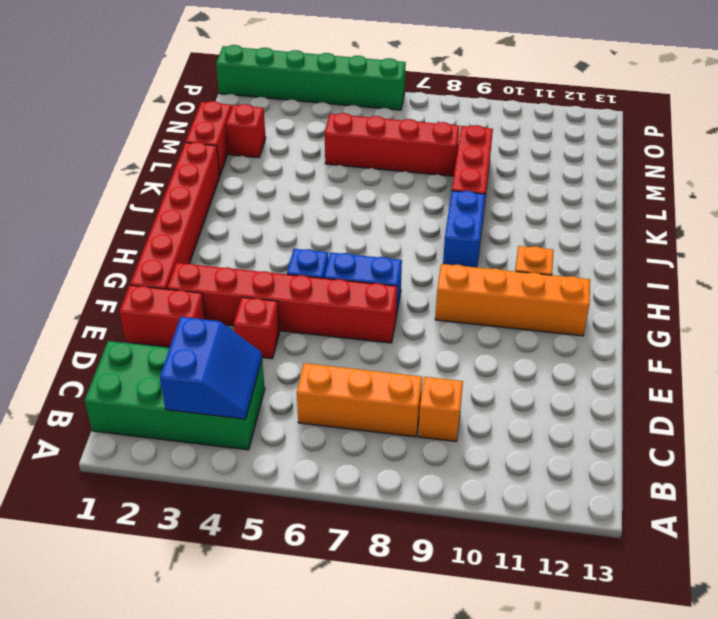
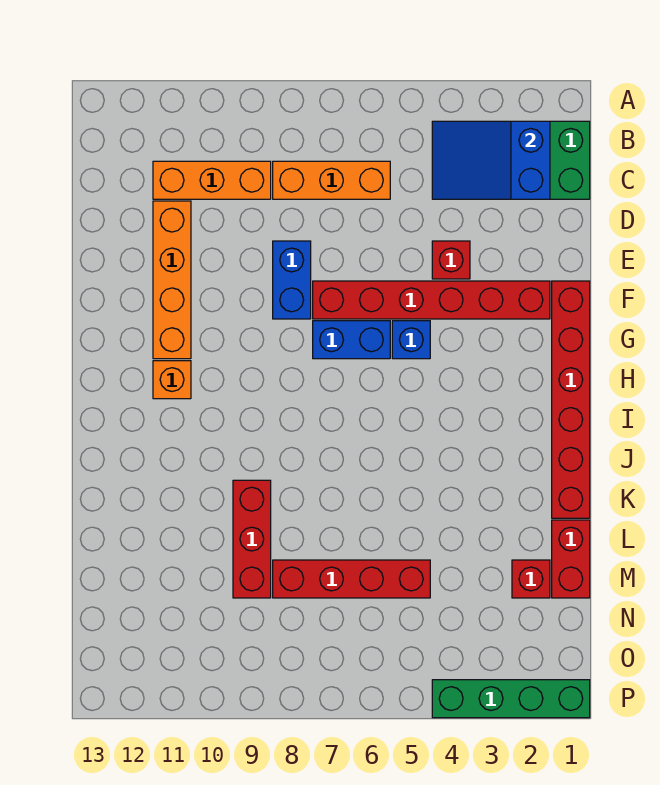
blue slope B3:C4 level 2 top 3 -> blue slope B2:C4 level 2 top 2
orange brick C9 level 1 -> orange brick C9:C11 level 1
red brick E1:E2 level 1 -> none
orange brick G9:G12 level 1 -> orange brick D11:G11 level 1
blue brick I9:J9 level 1 -> blue brick E8:F8 level 1
green brick P1:P6 level 1 -> green brick P1:P4 level 1

